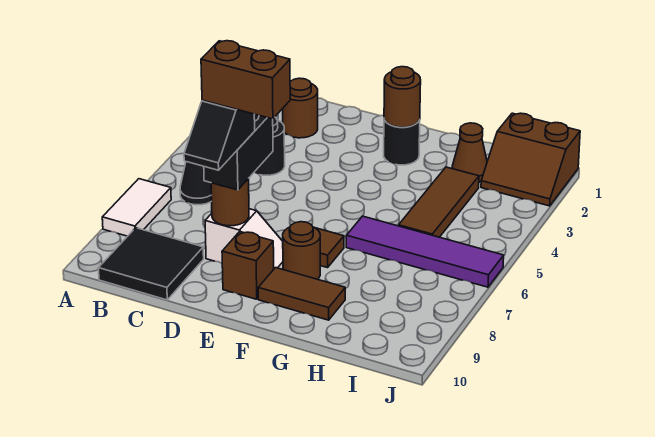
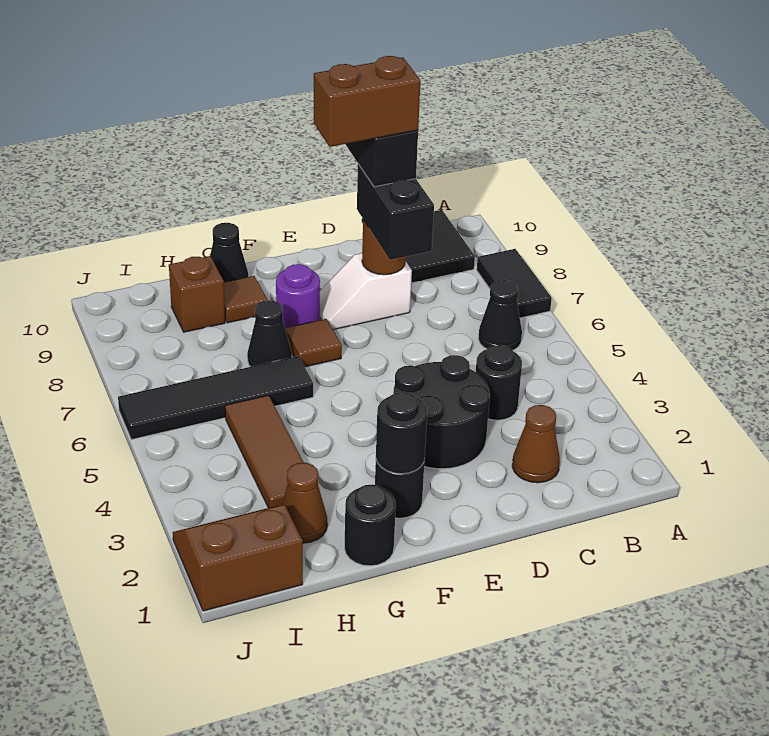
white tile A7:A8 level 1 -> black tile A7:A8 level 1
brown round brick C2 level 1 -> brown cone C2 level 1
none -> black round brick D3:E4 level 1
brown brick E9 level 1 -> brown brick H9 level 1
brown round brick F2 level 2 -> black round brick F2 level 2
brown round brick F8 level 1 -> purple round brick F8 level 1
brown tile F9:G9 level 1 -> brown tile G9 level 1
none -> black round brick G1 level 1
purple tile G6:J6 level 1 -> black tile G6:J6 level 1
none -> black cone G7 level 1
none -> black cone G10 level 1

